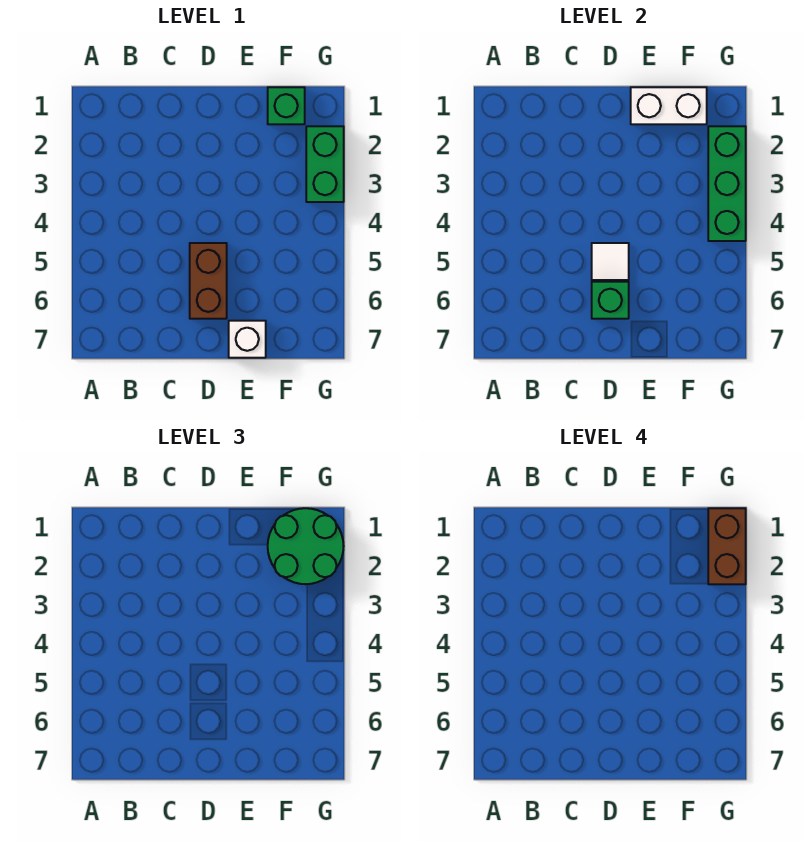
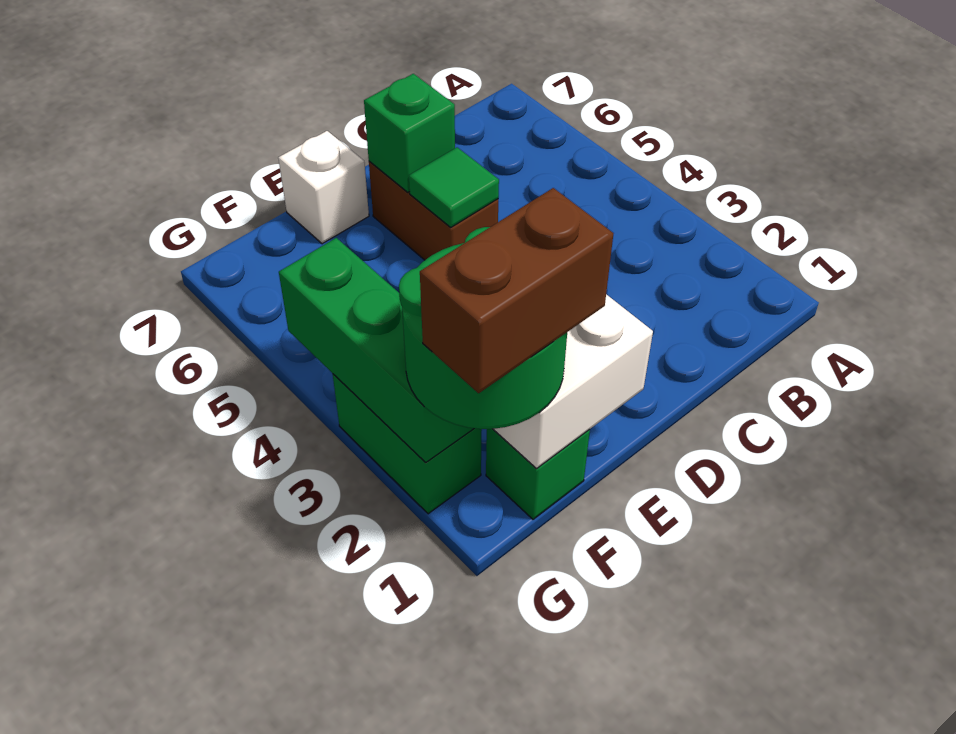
white tile D5 level 2 -> green tile D5 level 2
brown brick G1:G2 level 4 -> brown brick F1:G1 level 4

